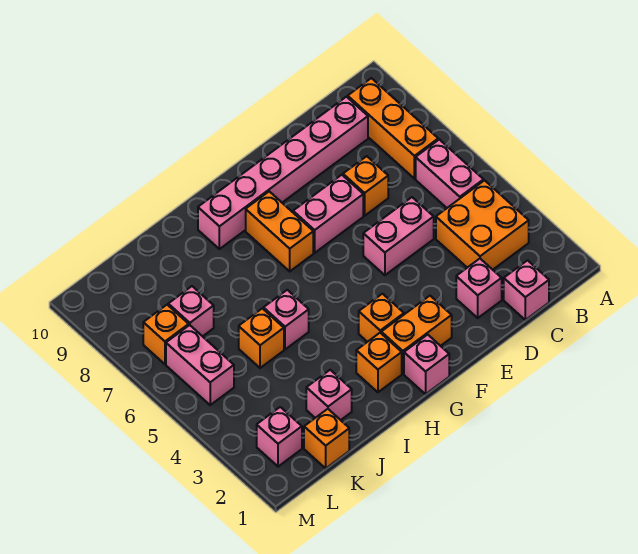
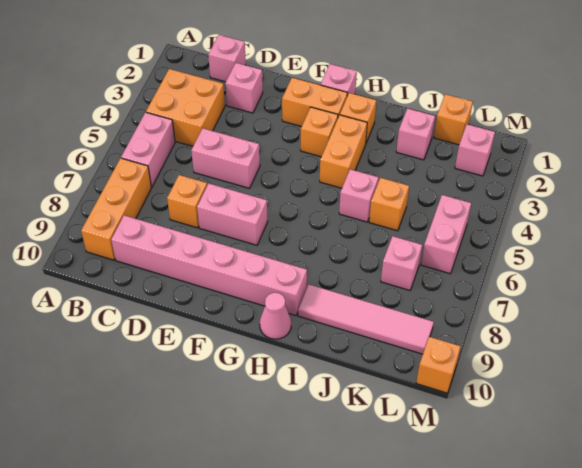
orange brick G7:G8 level 1 -> orange brick H3:H4 level 1
none -> pink cone H10 level 1
none -> pink tile I9:L9 level 1
orange brick L7 level 1 -> orange brick M10 level 1

